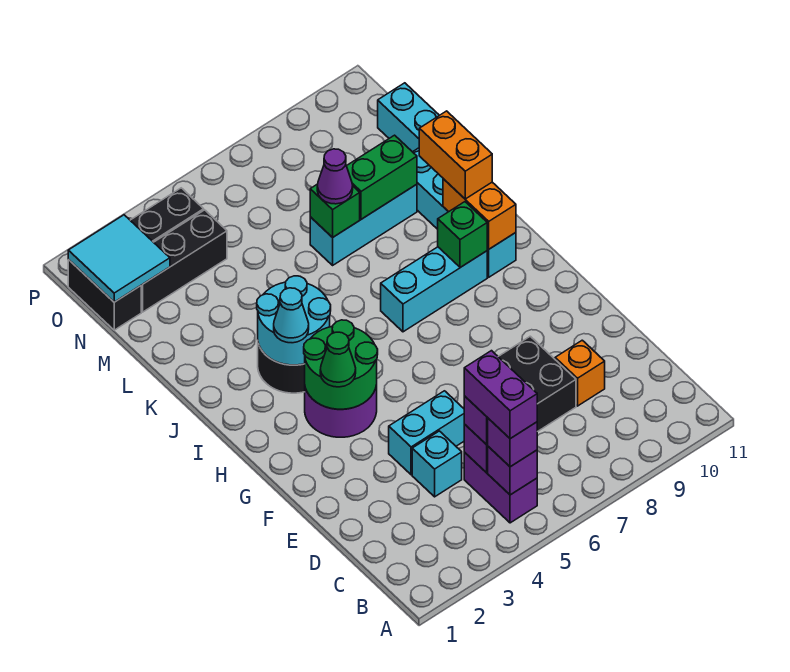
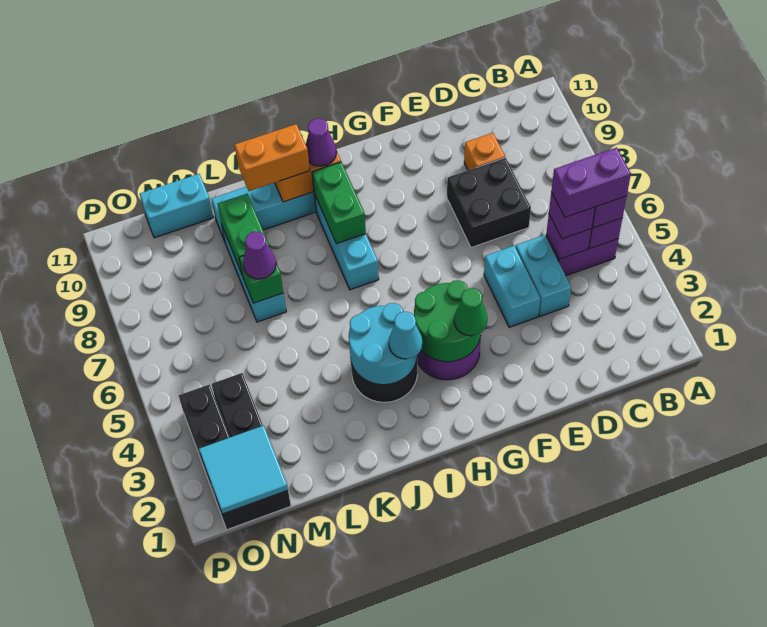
cyan brick D4 level 1 -> cyan brick D4:D5 level 1
green brick I9 level 2 -> green brick I8:I9 level 2
none -> purple cone I10 level 3

